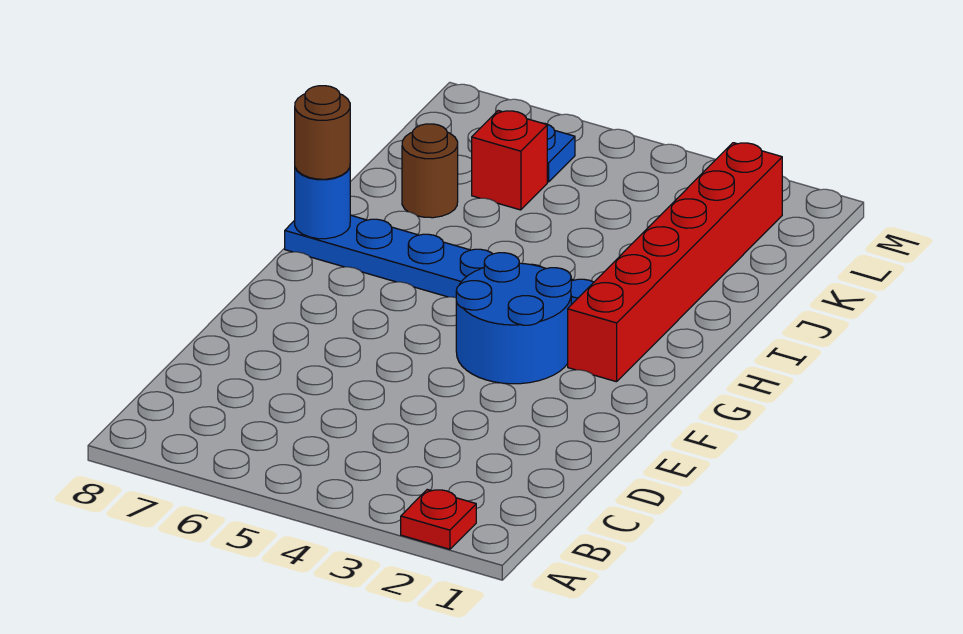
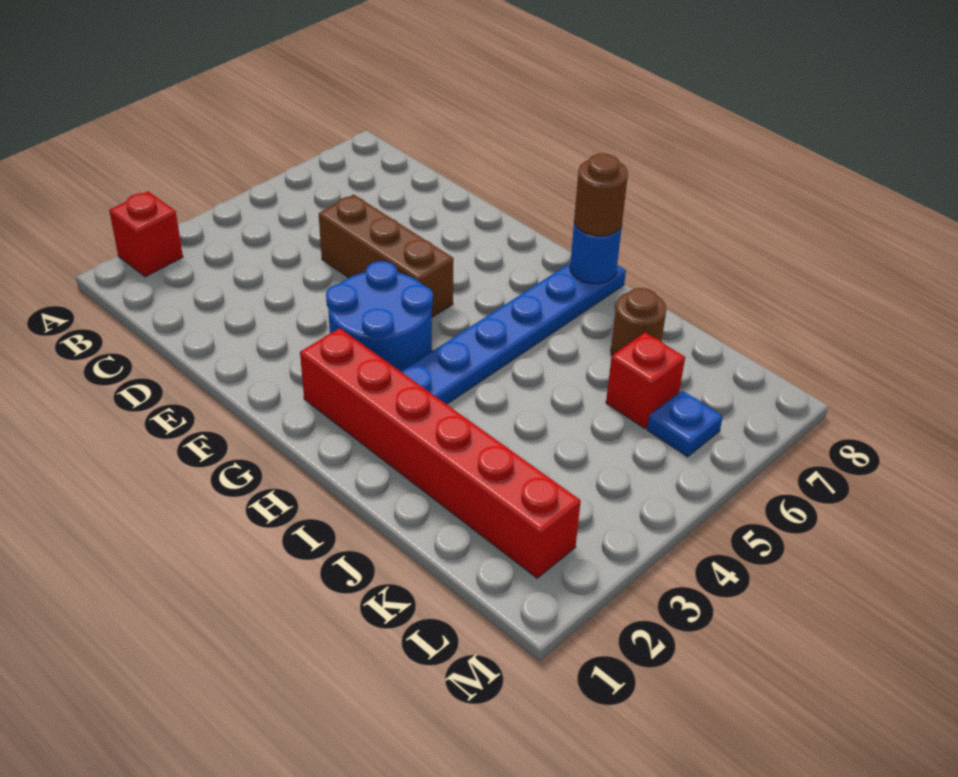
red plate A2 level 1 -> red brick A2 level 1
none -> brown brick D5:F5 level 1

